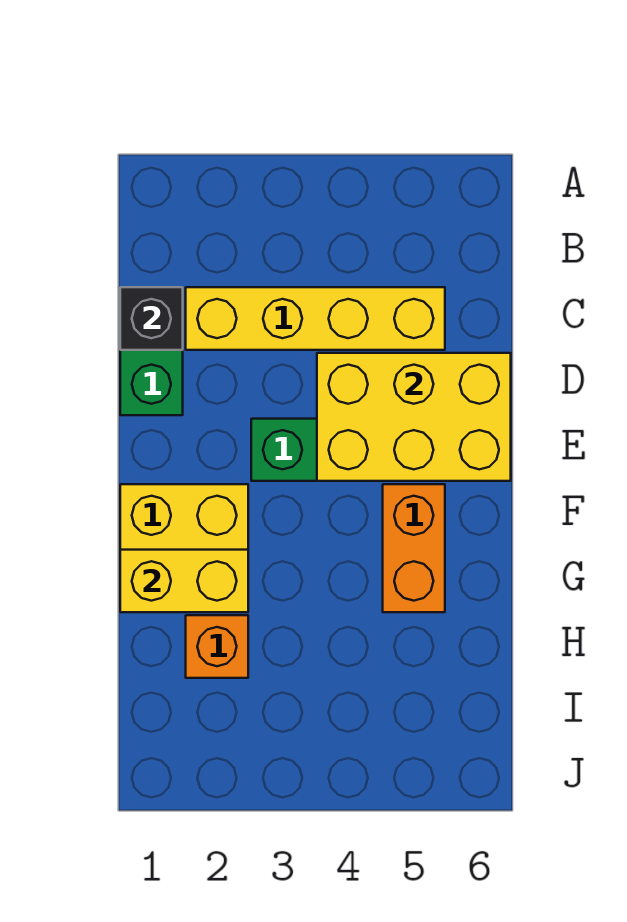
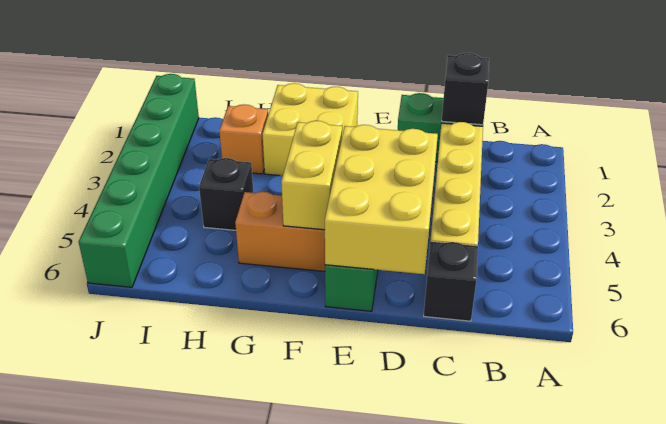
none -> black brick C6 level 1
yellow brick G1:G2 level 2 -> yellow brick F4:F5 level 2
none -> black brick H4 level 1
none -> green brick J1:J6 level 1

